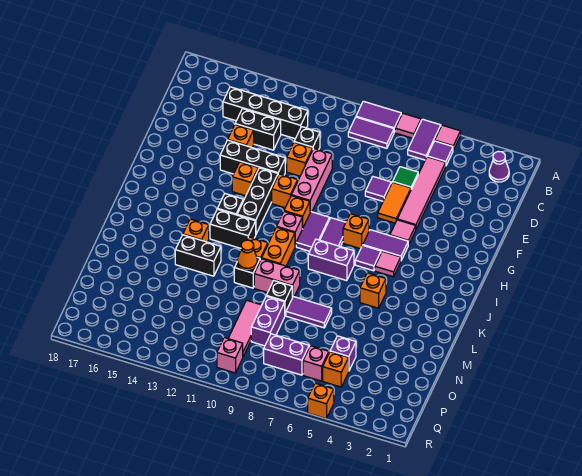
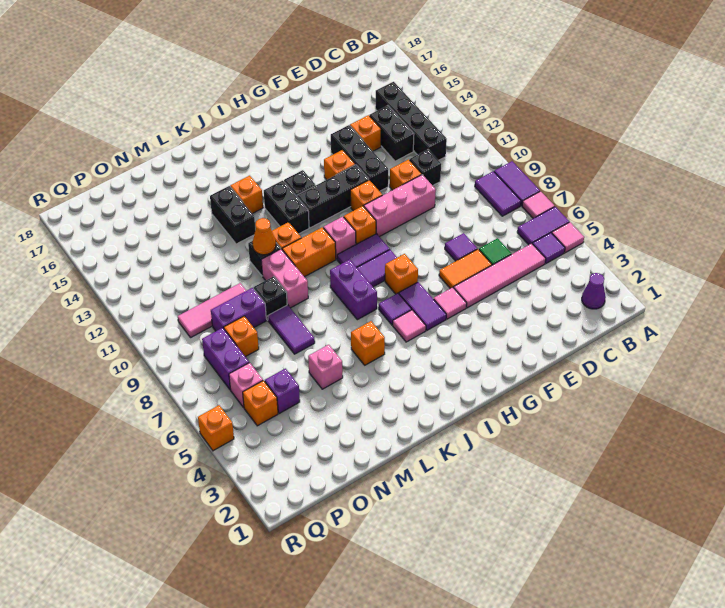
none -> orange brick O8 level 1
pink brick Q10 level 1 -> pink brick M5 level 1

